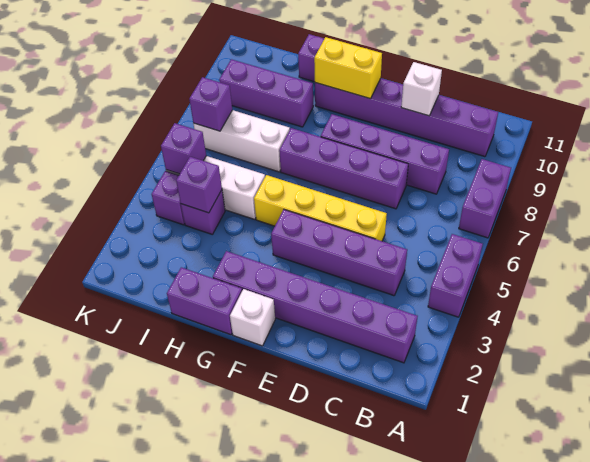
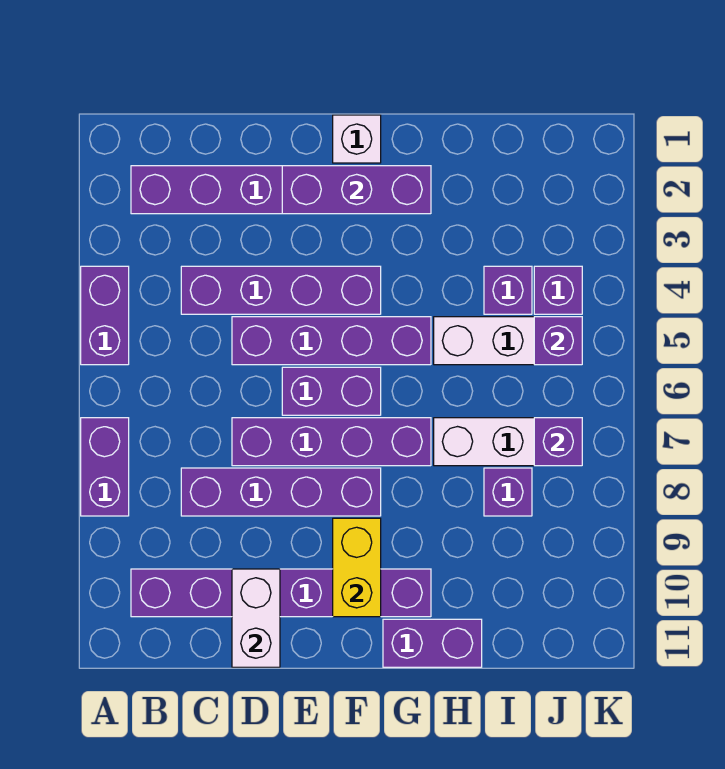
yellow brick D5:G5 level 1 -> purple brick D5:G5 level 1
white brick D10 level 2 -> white brick D10:D11 level 2
yellow brick F10:G10 level 2 -> yellow brick F9:F10 level 2
purple brick G1:H1 level 1 -> purple brick E6:F6 level 1
purple brick H9:J9 level 1 -> purple brick E2:G2 level 2
purple brick I4 level 2 -> purple brick I8 level 1

